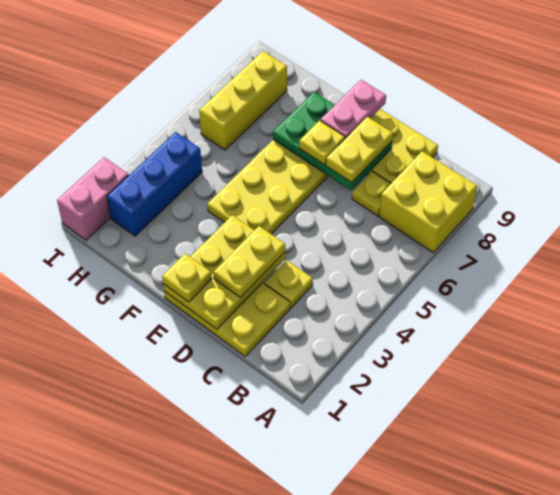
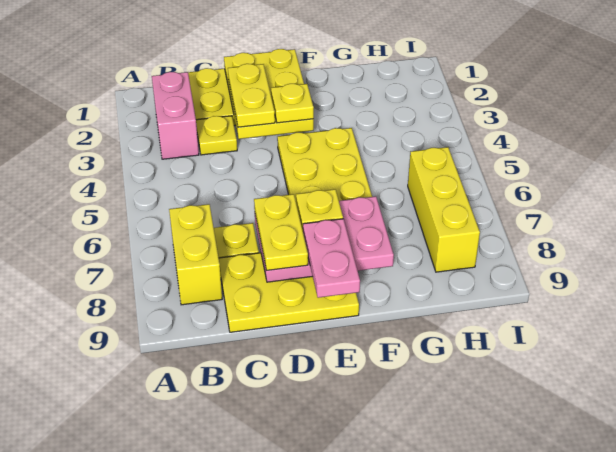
yellow brick A7:B8 level 1 -> yellow brick B7:B8 level 1
green plate D7:F8 level 2 -> pink plate D7:F8 level 2
yellow plate E1 level 3 -> yellow plate E3 level 3
blue brick H2:H4 level 1 -> none
pink brick I1:I2 level 1 -> pink brick B2:B3 level 1

